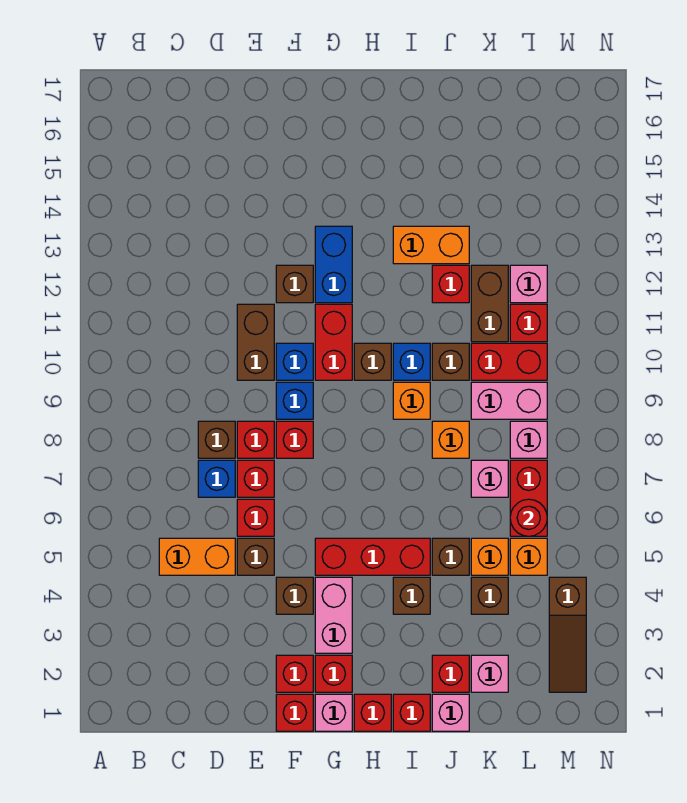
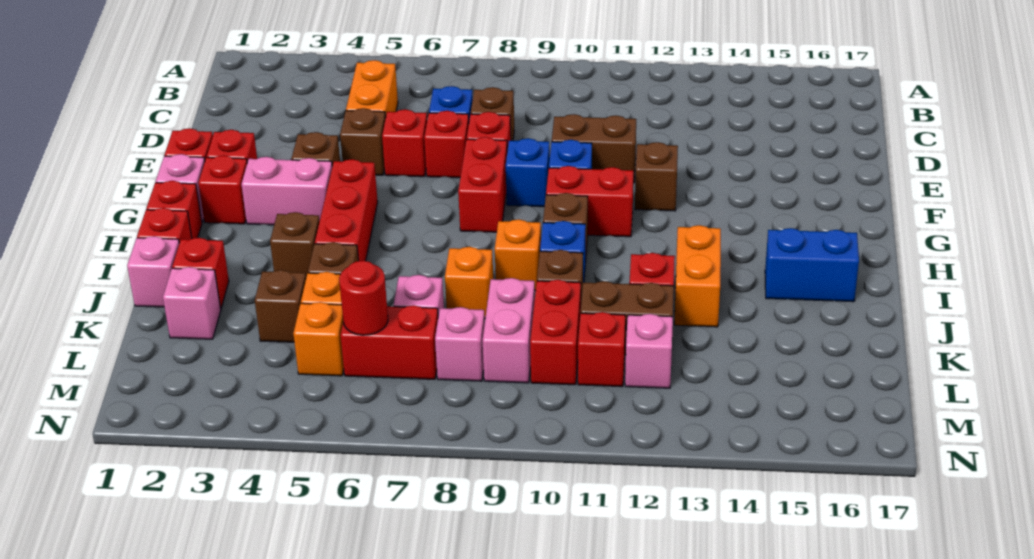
red brick F8 level 1 -> red brick F8:G8 level 1
blue brick G12:G13 level 1 -> blue brick I15:I16 level 1
brown slope M2:M4 level 1 top 4 -> none

